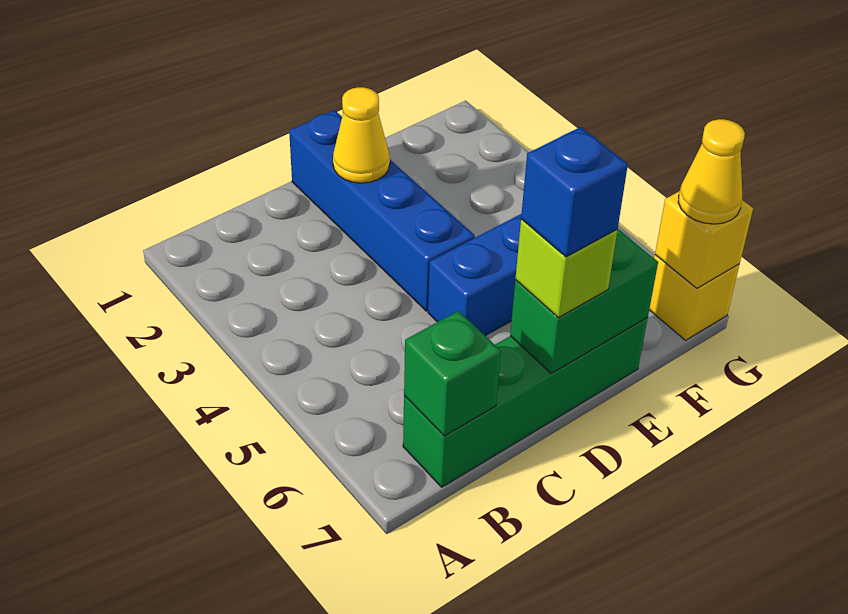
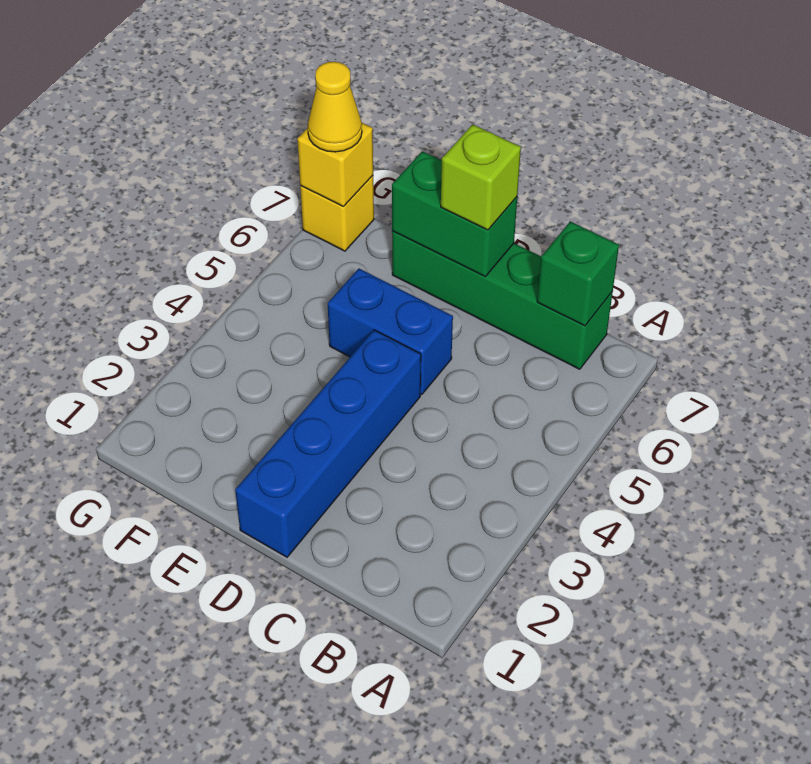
yellow cone D2 level 2 -> none
blue brick D7 level 4 -> none

